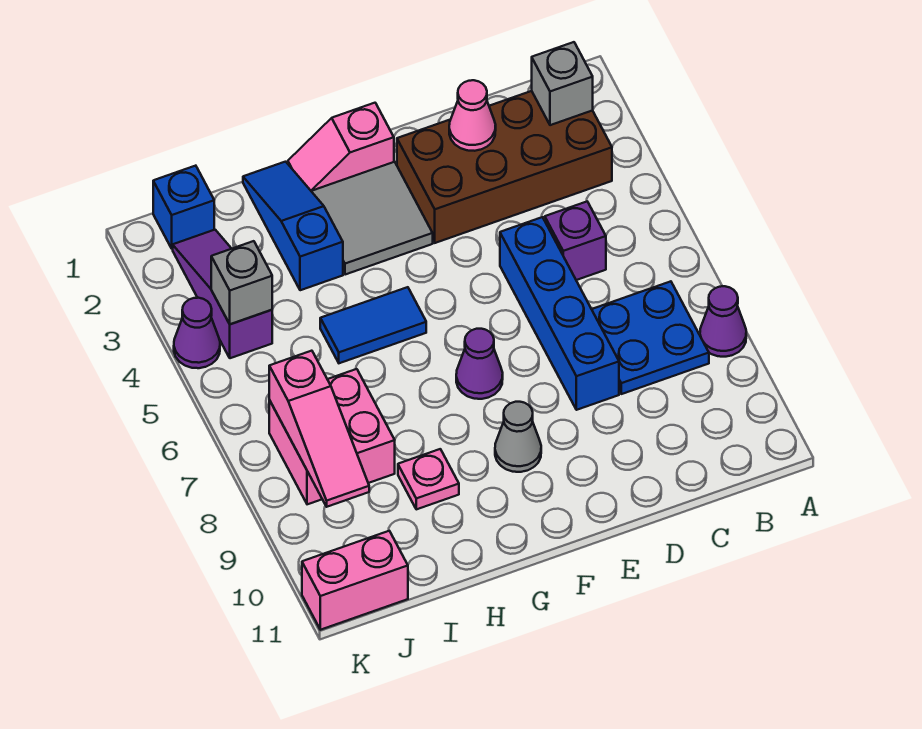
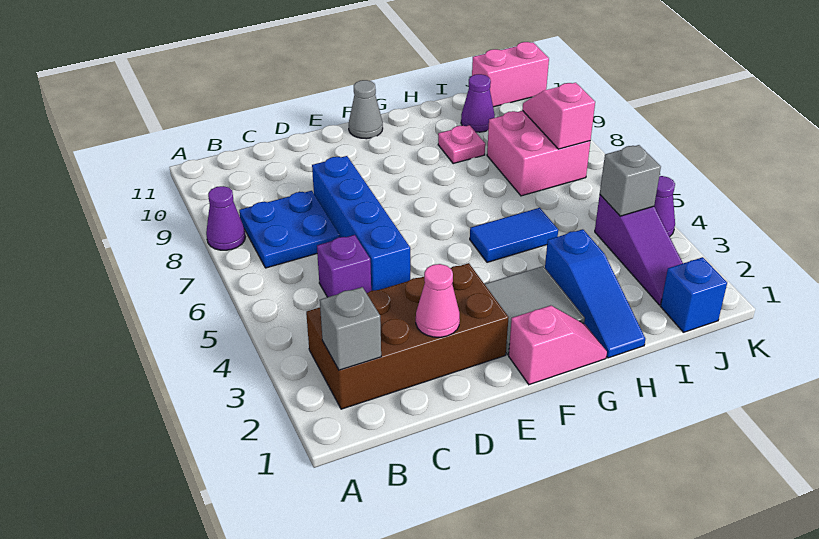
purple cone F7 level 1 -> purple cone I10 level 1
grey cone F9 level 1 -> grey cone F11 level 1
pink slope J7:J9 level 2 top 7 -> pink slope J7:J8 level 2 top 7

